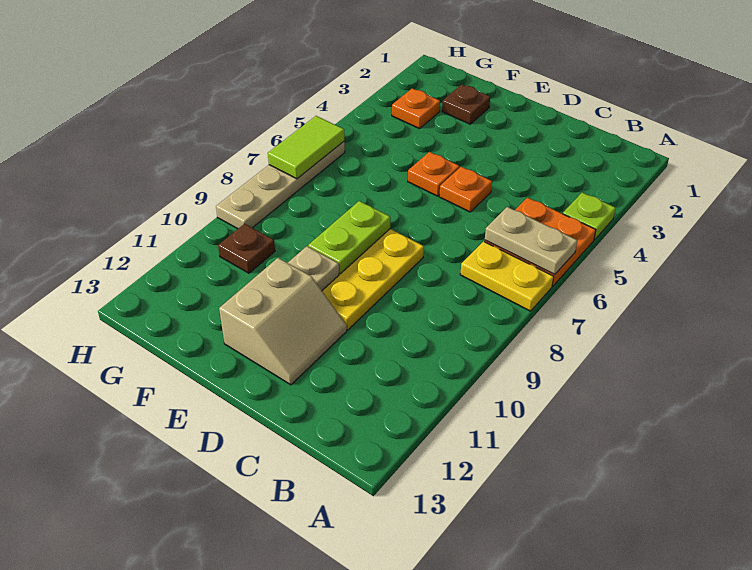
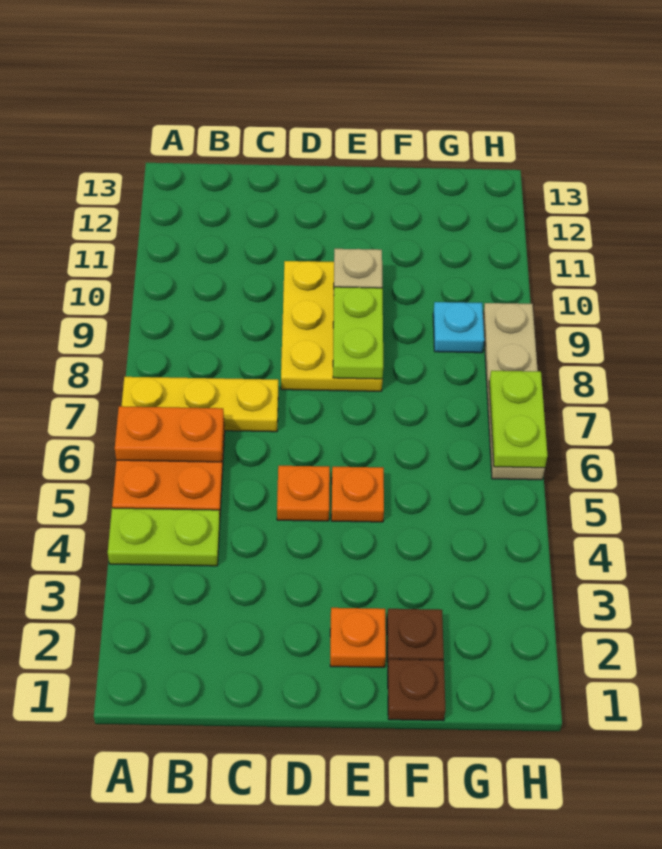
lime plate A4 level 1 -> lime plate A4:B4 level 1
tan plate A6:B6 level 2 -> orange plate A6:B6 level 2
yellow plate A7:B7 level 1 -> yellow plate A7:C7 level 1
tan slope D11:E12 level 1 top E -> none
orange plate G3 level 1 -> orange plate E2 level 1
none -> cyan plate G9 level 1
brown plate G10 level 1 -> brown plate F1 level 1
lime tile H6:H7 level 2 -> lime plate H6:H7 level 2

